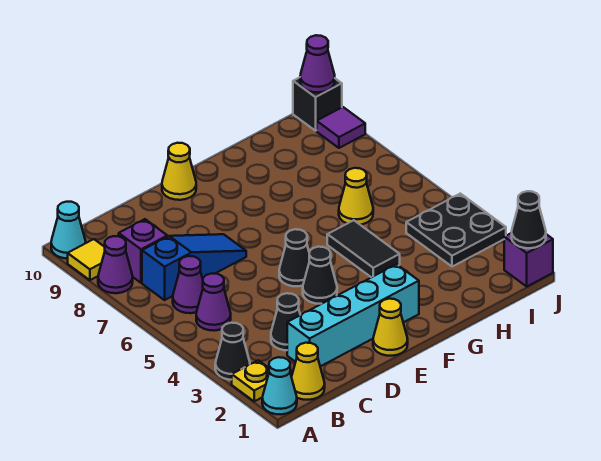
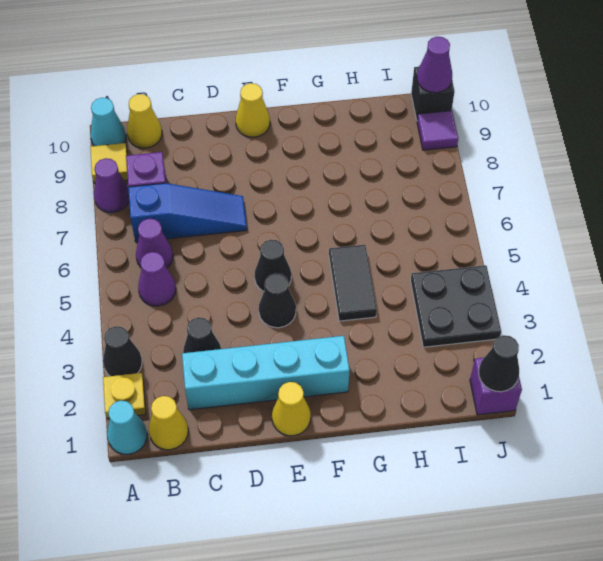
yellow cone H6 level 1 -> yellow cone B10 level 1

